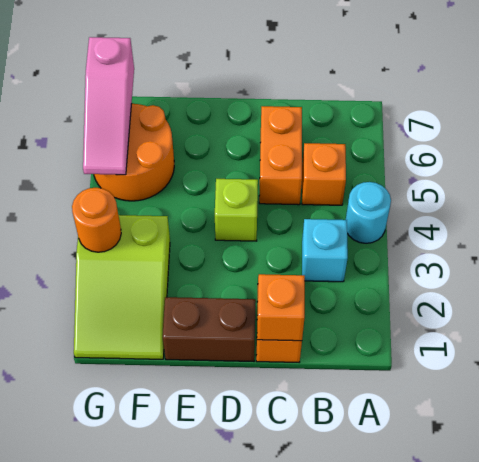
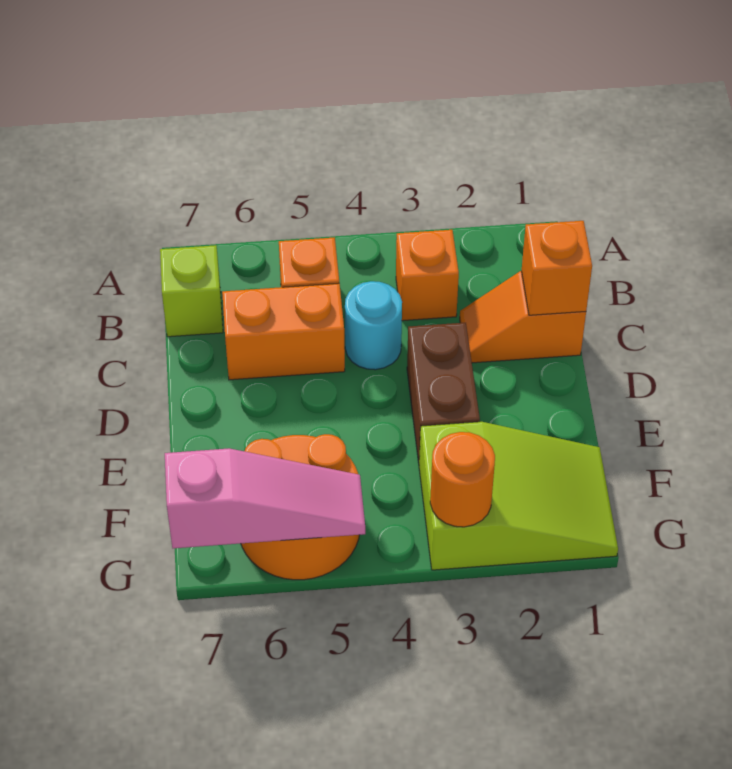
cyan round brick A4 level 1 -> cyan round brick C4 level 1
cyan brick B3 level 1 -> orange brick B3 level 1
brown brick D1:E1 level 1 -> brown brick D3:E3 level 1
lime brick D4 level 1 -> lime brick B7 level 1

